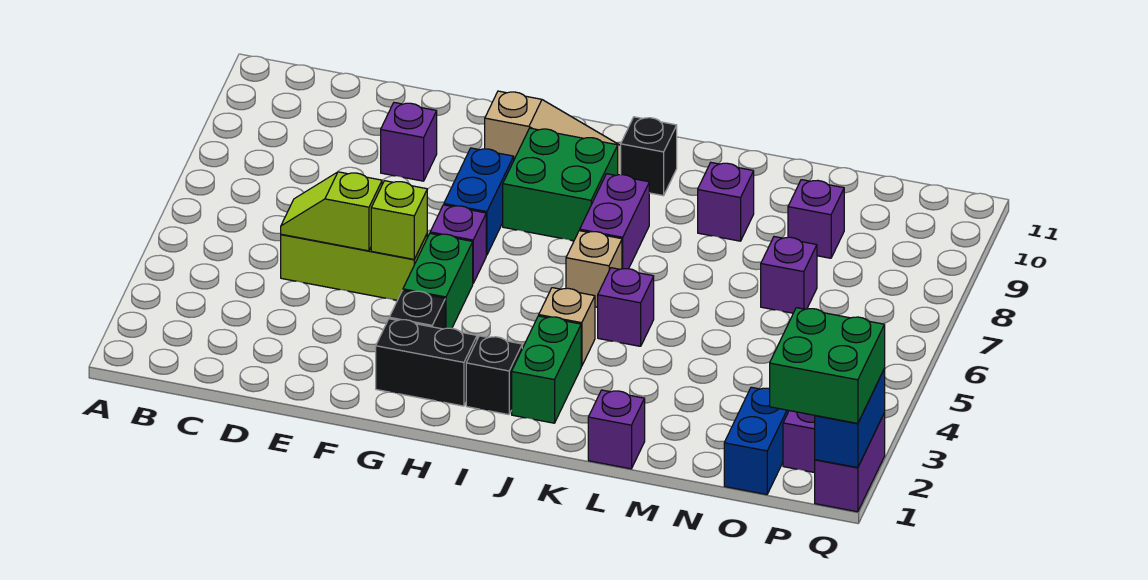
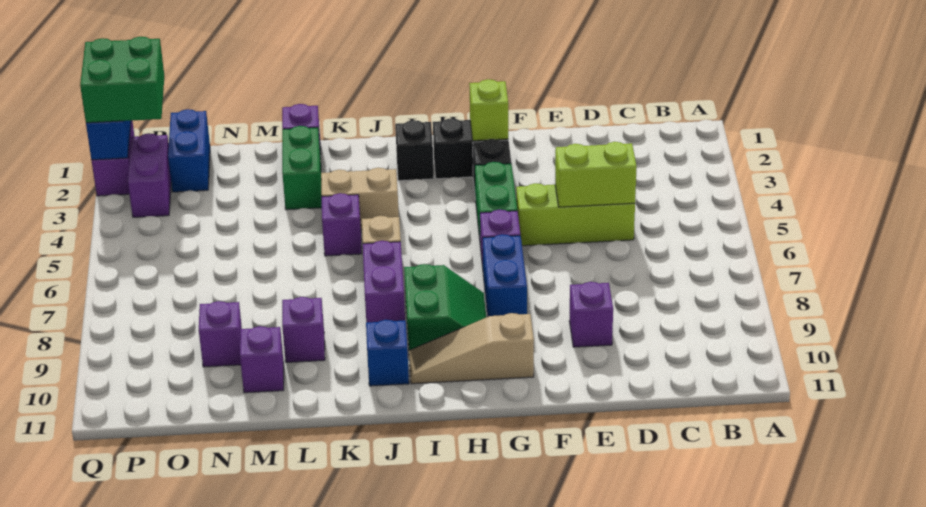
lime slope D5:E5 level 2 top E -> lime brick D5:E5 level 2
lime brick F5 level 2 -> lime brick G2 level 2
green brick H8:I9 level 1 -> green slope H8:I9 level 1 top I
green brick J2:J3 level 1 -> green brick L2:L3 level 1
tan brick J4 level 1 -> tan brick J4:K4 level 1
black brick J10 level 1 -> blue brick J10 level 1
purple brick N7 level 1 -> purple brick M10 level 1

